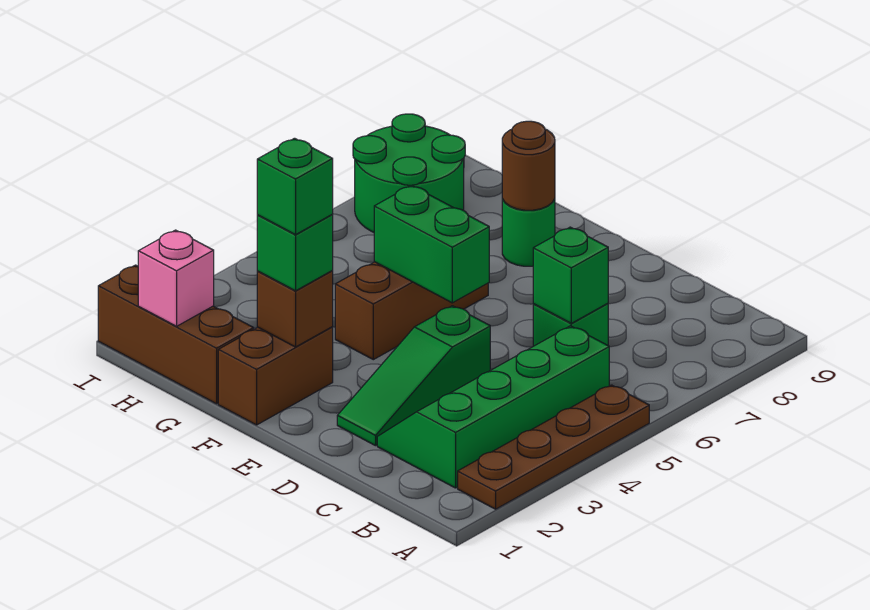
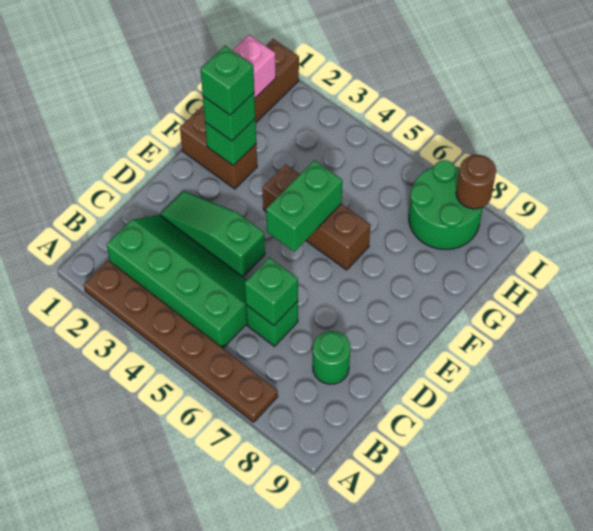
brown plate A2:A5 level 1 -> brown plate A2:A7 level 1
brown brick F2 level 2 -> green brick F2 level 2
green round brick F8 level 1 -> green round brick C8 level 1
brown round brick F8 level 2 -> brown round brick I8 level 2

